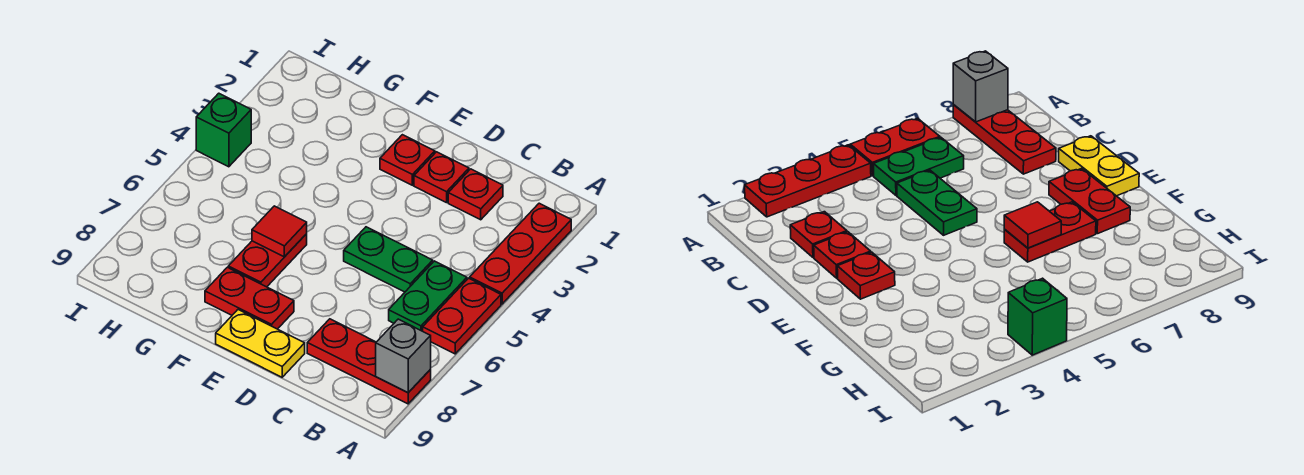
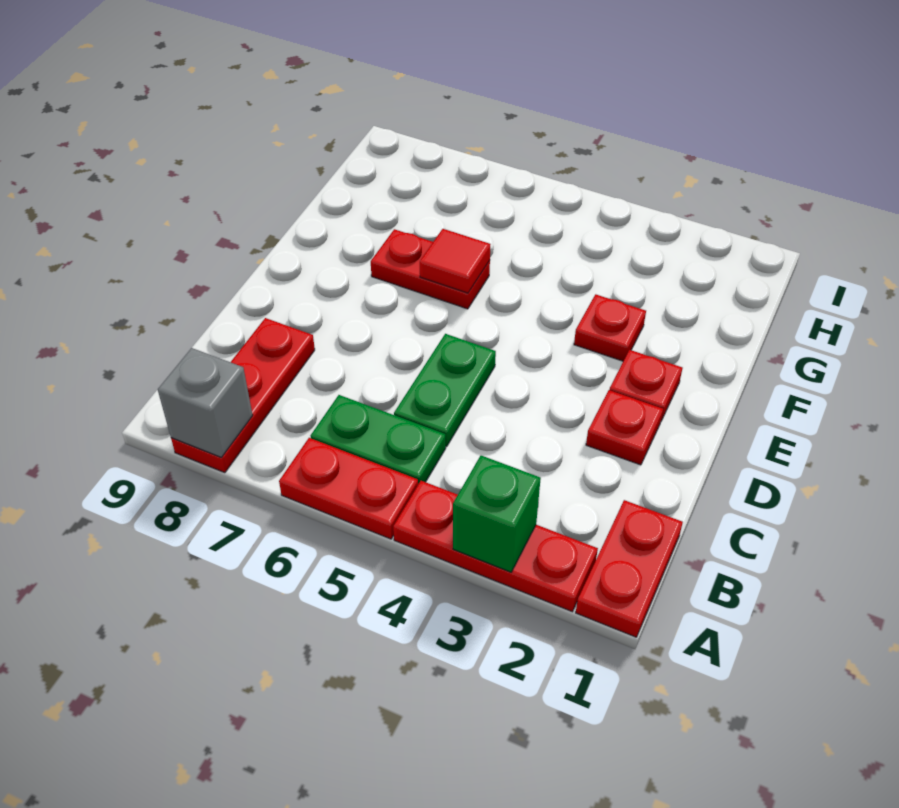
red plate C2 level 1 -> red plate F3 level 1
yellow plate D9:E9 level 1 -> none
red plate E8:F8 level 1 -> red plate A1:B1 level 1
green brick I4 level 1 -> green brick A3 level 2

